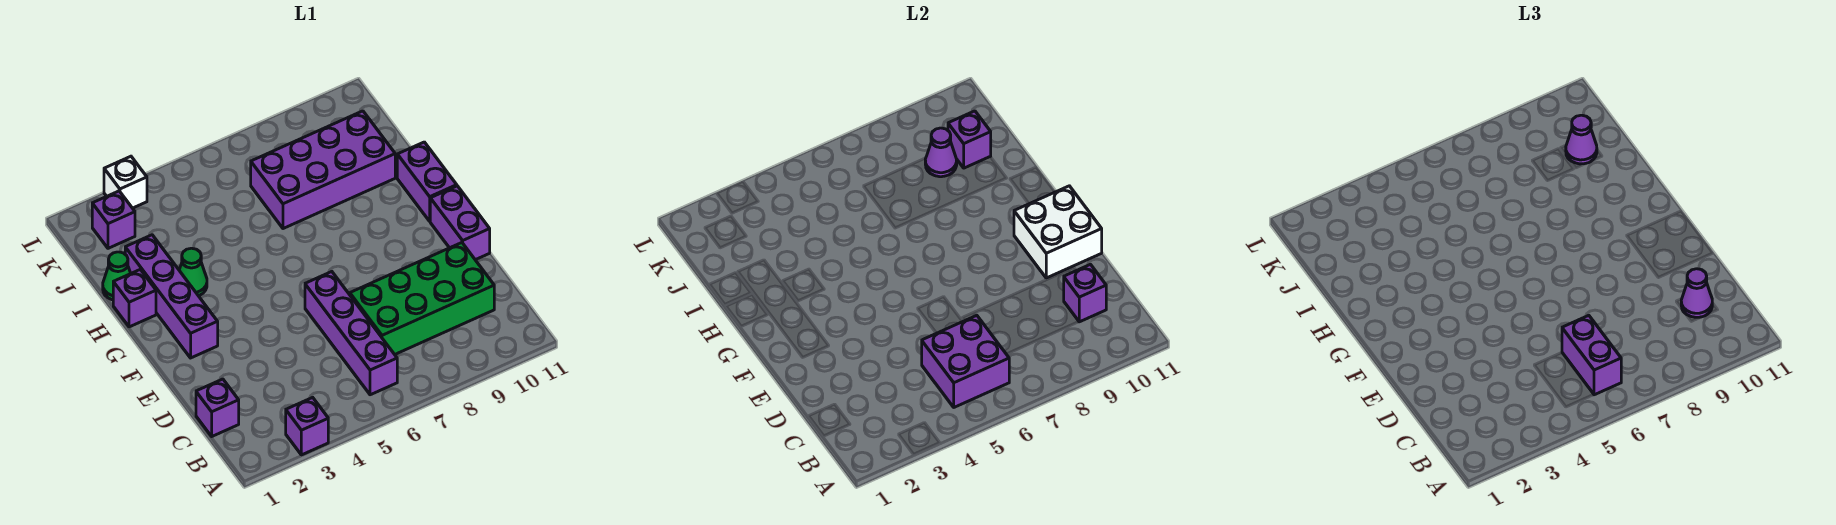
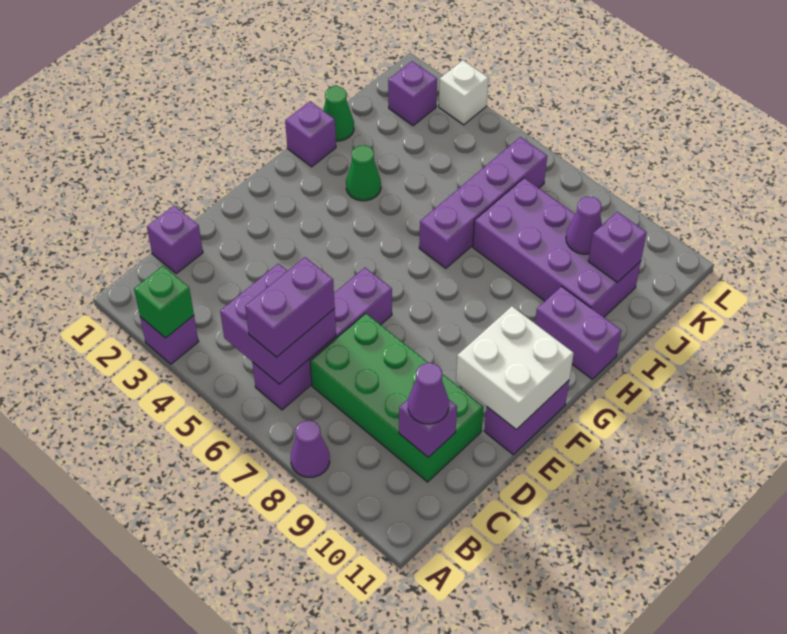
none -> green brick A3 level 2
purple brick F2:I2 level 1 -> purple brick H6:K6 level 1
purple brick G11:H11 level 1 -> purple brick H10:H11 level 1
purple cone J10 level 3 -> purple cone A8 level 1

